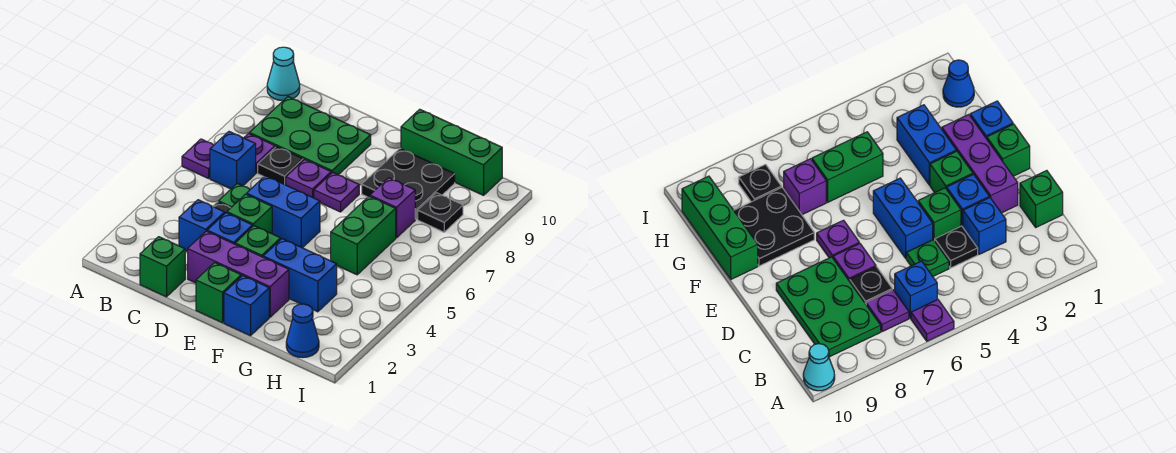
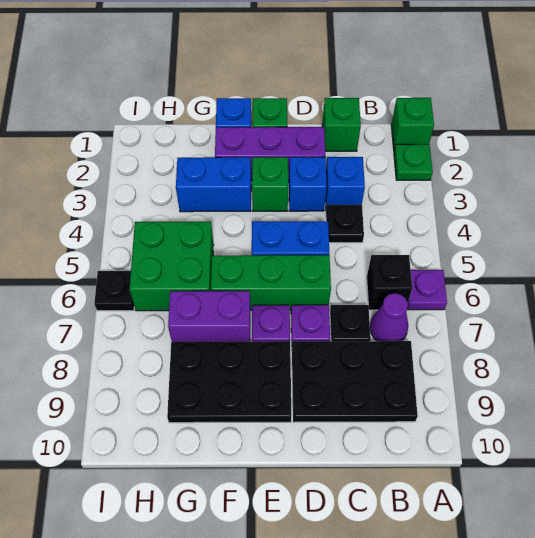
cyan cone A10 level 1 -> none
blue brick B6 level 1 -> black brick B6 level 1
purple plate B7 level 1 -> purple cone B7 level 1
green plate B8:D9 level 1 -> black plate B8:D9 level 1
green plate C5 level 1 -> green plate A2 level 1
green brick D4 level 1 -> green brick A1 level 1
black plate F8:G9 level 1 -> black plate E8:G9 level 1
green brick F10:H10 level 1 -> green brick D6:F6 level 1
green brick G5:G6 level 1 -> green brick G5:H6 level 1
purple brick G7 level 1 -> purple brick F7:G7 level 1
blue cone H1 level 1 -> none
black plate H8 level 1 -> black plate I6 level 1

